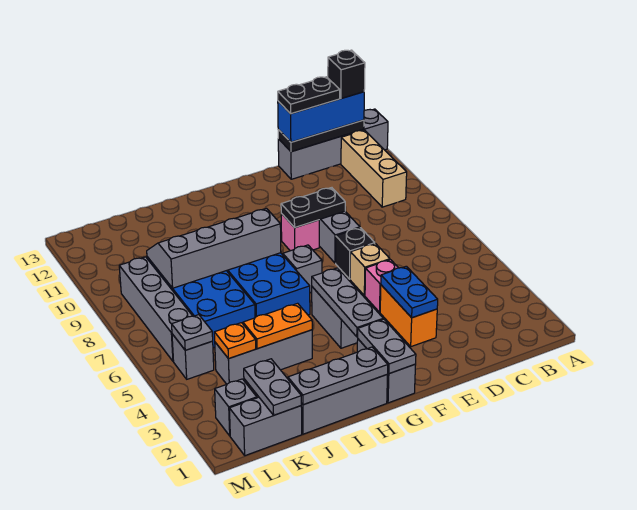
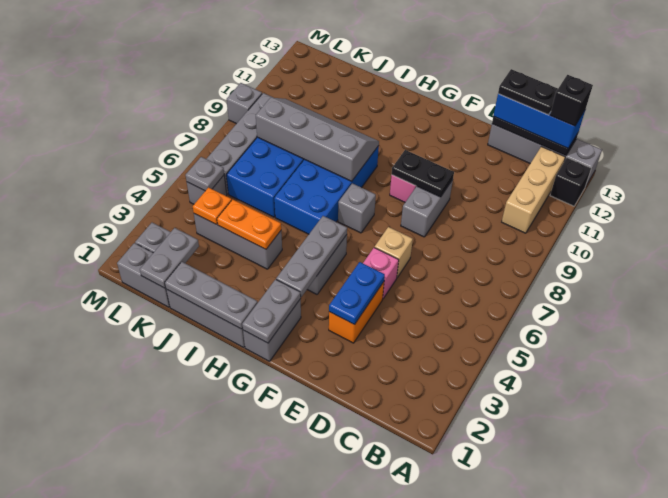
black brick E7 level 1 -> black brick A12 level 1
none -> grey brick M9 level 1

